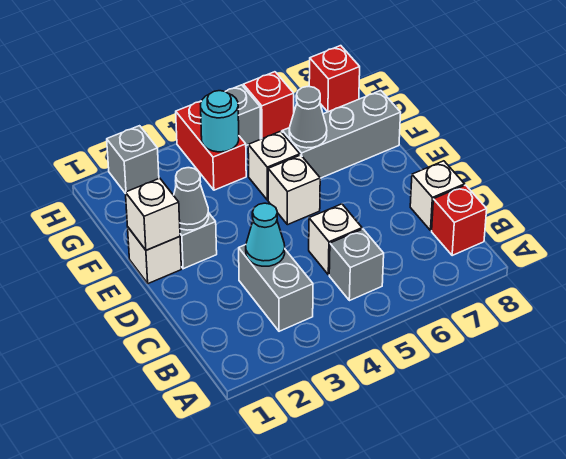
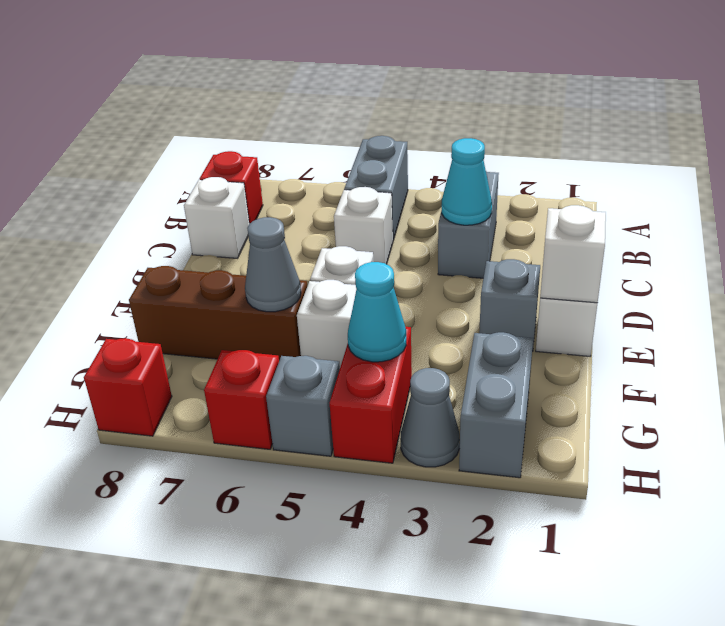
grey brick B5 level 1 -> grey brick A5:B5 level 1
grey cone E2 level 2 -> grey cone H3 level 1
grey brick F6:F8 level 1 -> brown brick F6:F8 level 1
cyan round brick G4 level 2 -> cyan cone G4 level 2
grey brick H2 level 1 -> grey brick G2:H2 level 1

